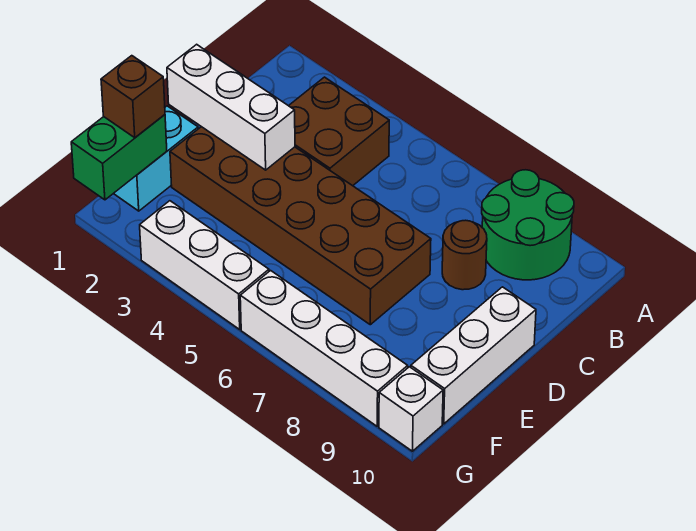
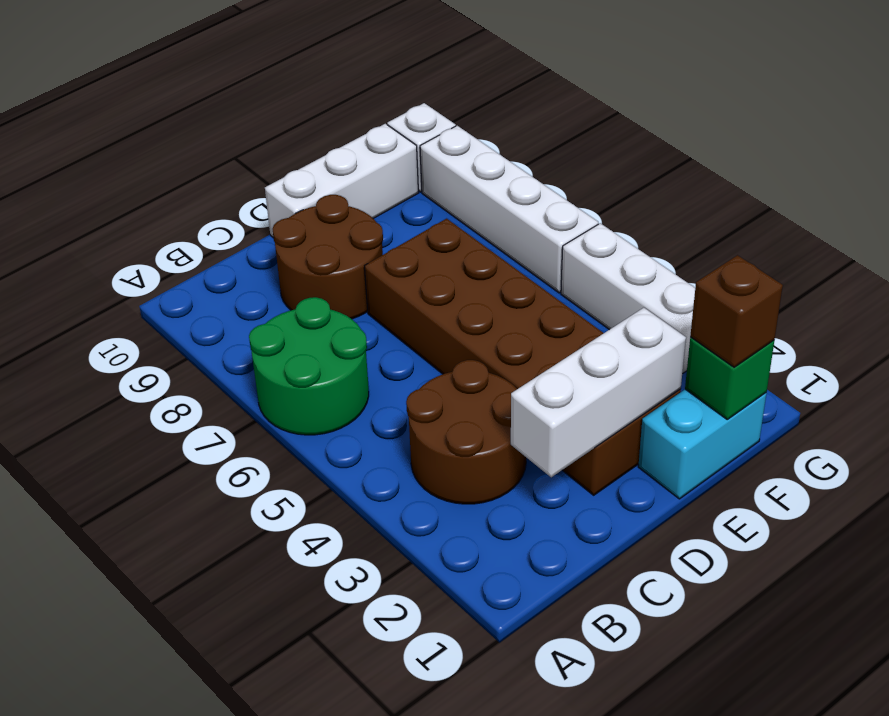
green round brick A8:B9 level 1 -> green round brick A6:B7 level 1
brown brick B3:C4 level 1 -> brown round brick B3:C4 level 1
brown round brick C8 level 1 -> brown round brick C8:D9 level 1
white brick D1:D3 level 2 -> white brick C2:E2 level 2
green brick F1:G1 level 2 -> green brick F1 level 2

